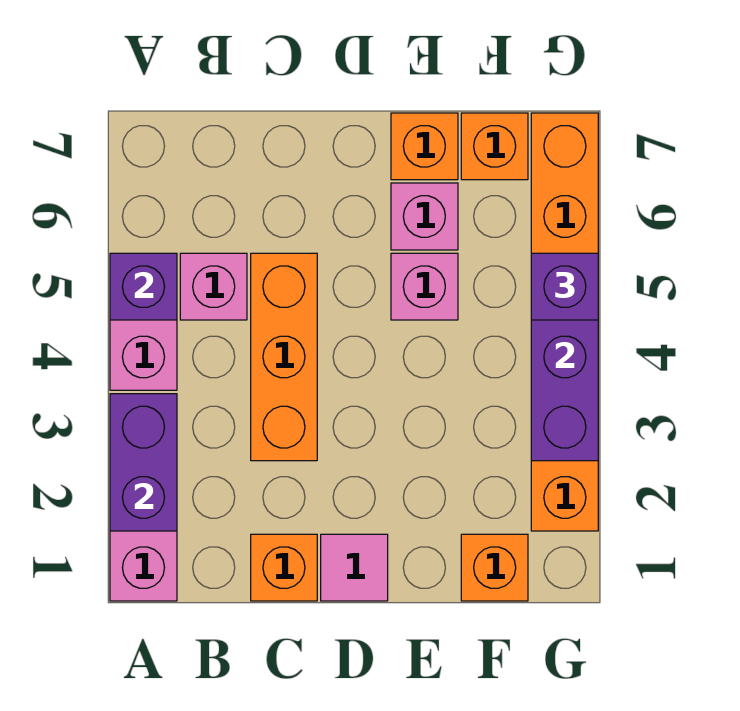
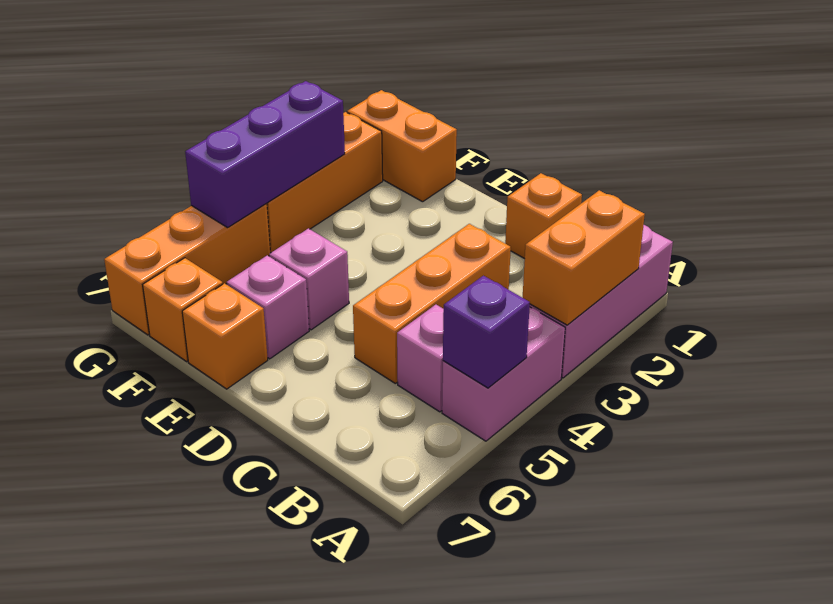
purple brick A2:A3 level 2 -> orange brick A2:A3 level 2
pink tile D1 level 1 -> none
orange brick F1 level 1 -> orange brick F1:G1 level 1
purple brick G5 level 3 -> none

